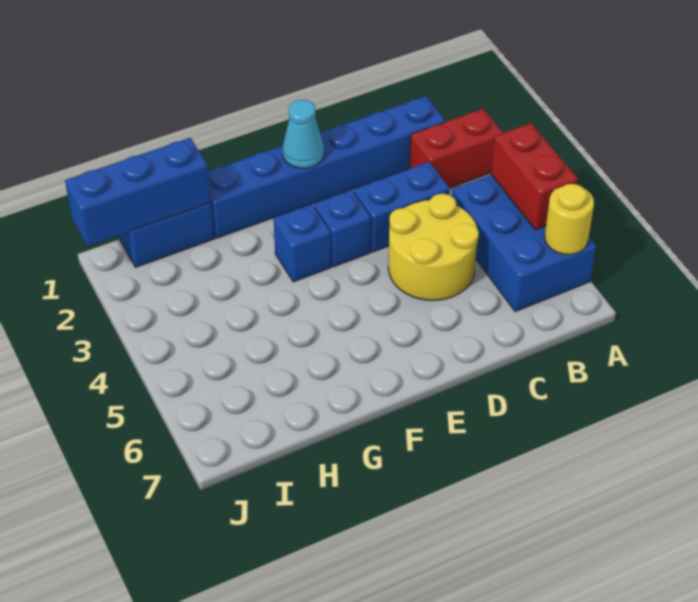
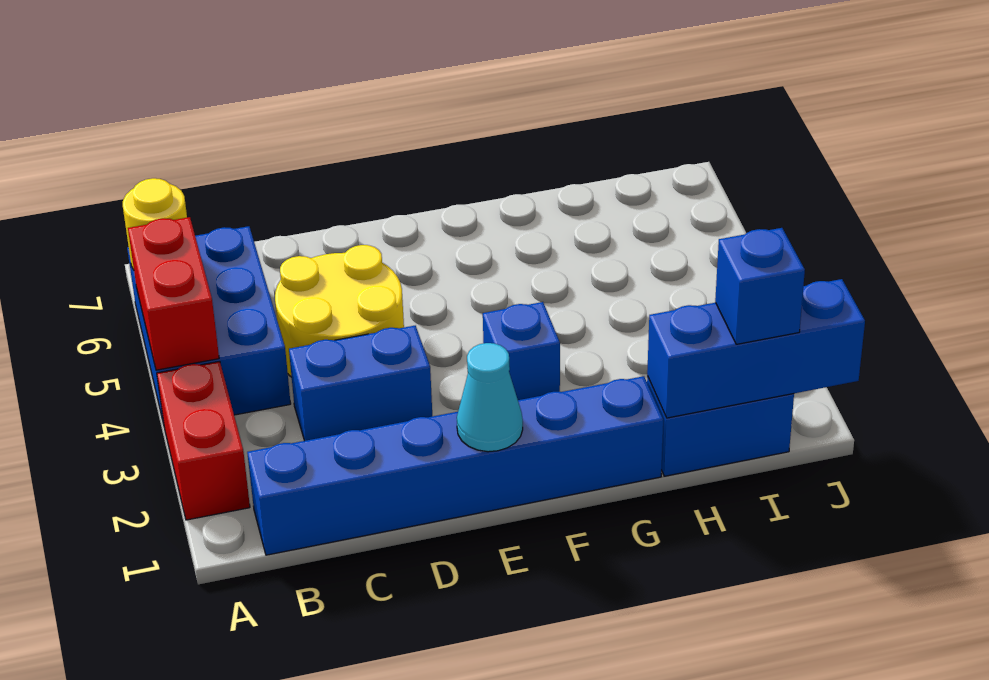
red brick A2:B2 level 1 -> red brick A2:A3 level 1
blue brick E3 level 1 -> blue brick I1 level 3

